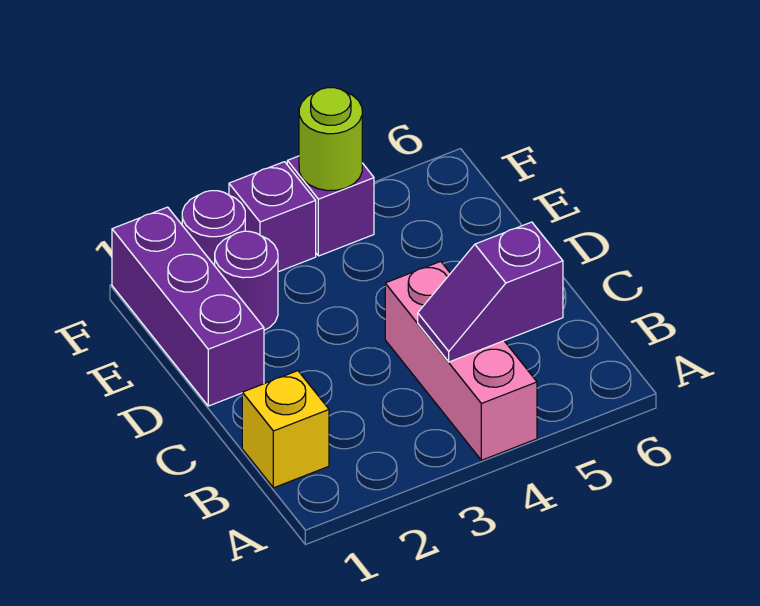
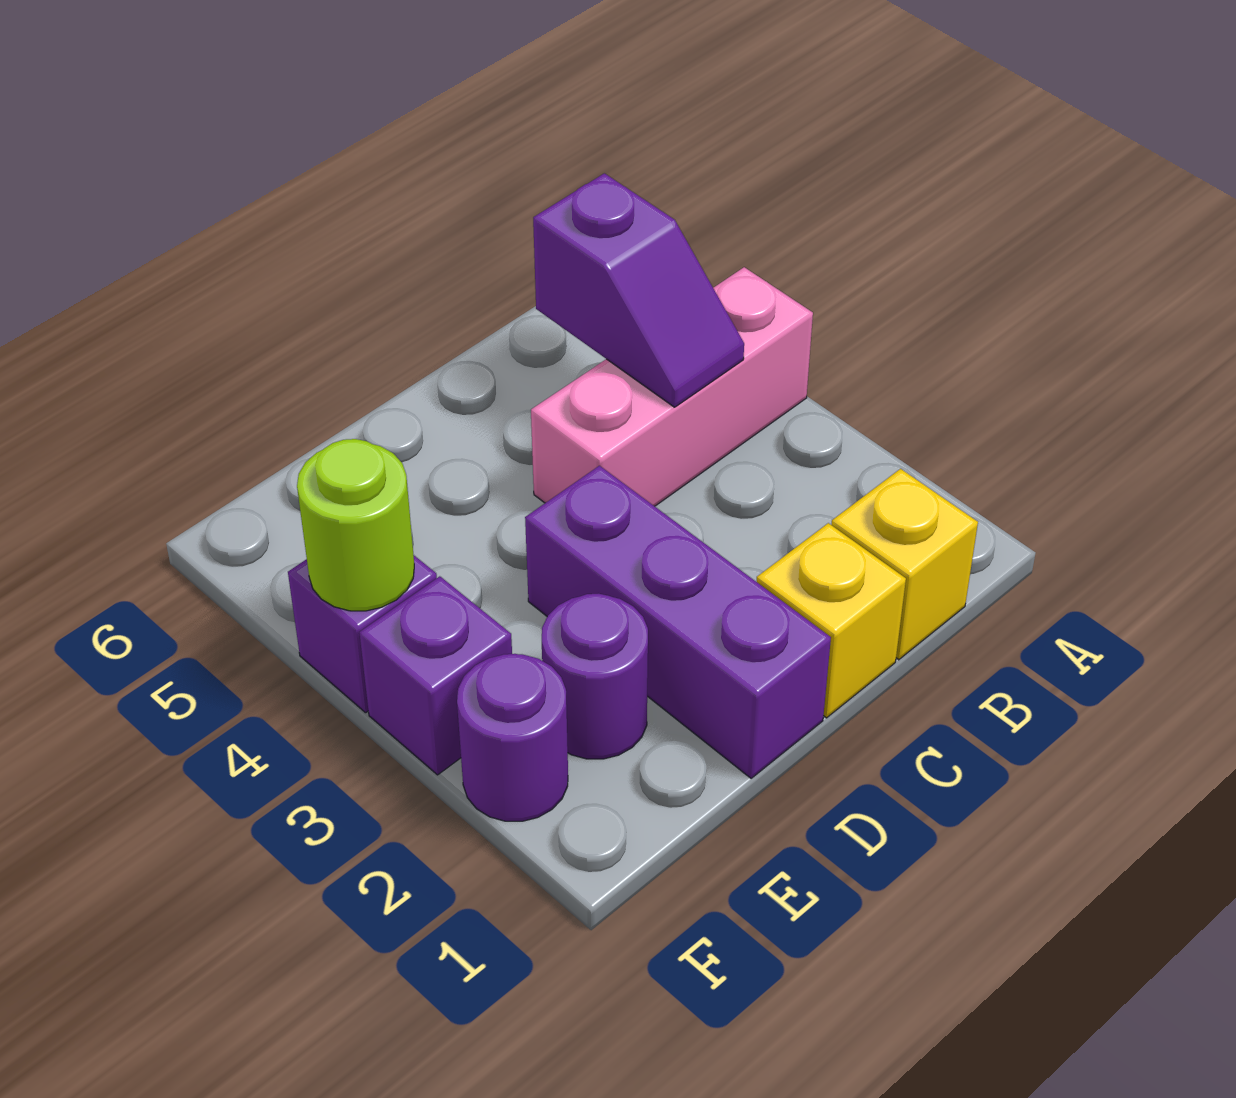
none -> yellow brick C1 level 1
purple brick D1:F1 level 1 -> purple brick D1:D3 level 1

